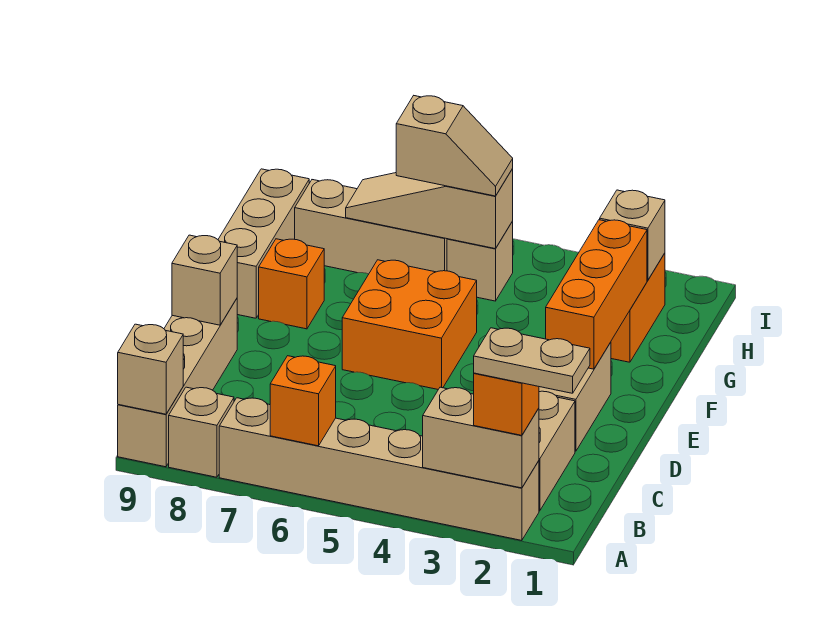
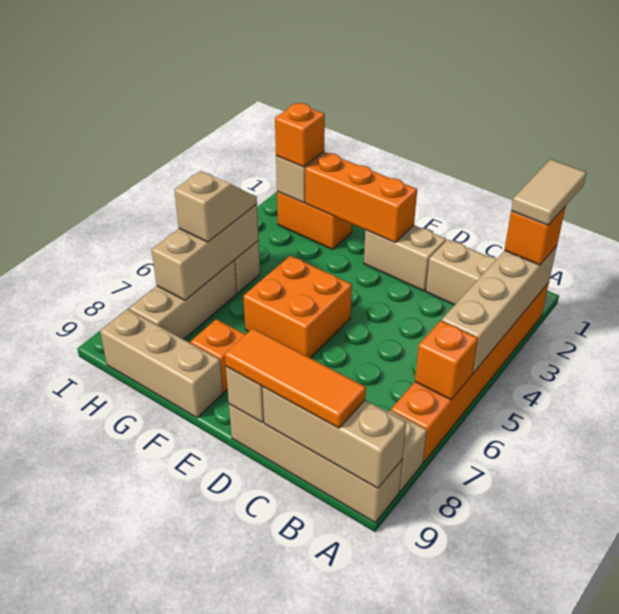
tan plate A1:A2 level 4 -> tan tile A1:A2 level 4
tan brick A2:A7 level 1 -> orange brick A2:A7 level 1
tan brick A2:A3 level 2 -> tan brick A2:A5 level 2
tan brick A9 level 2 -> tan brick A9:C9 level 2
none -> orange tile B9:D9 level 3
none -> orange brick H2 level 3
tan slope H5:H7 level 2 top 5 -> tan brick H5:H7 level 2

